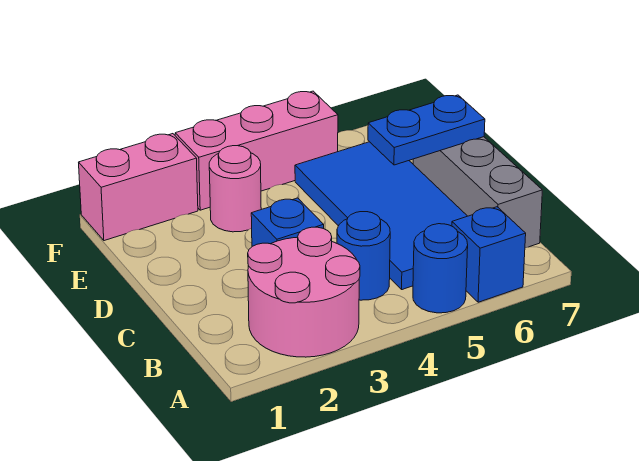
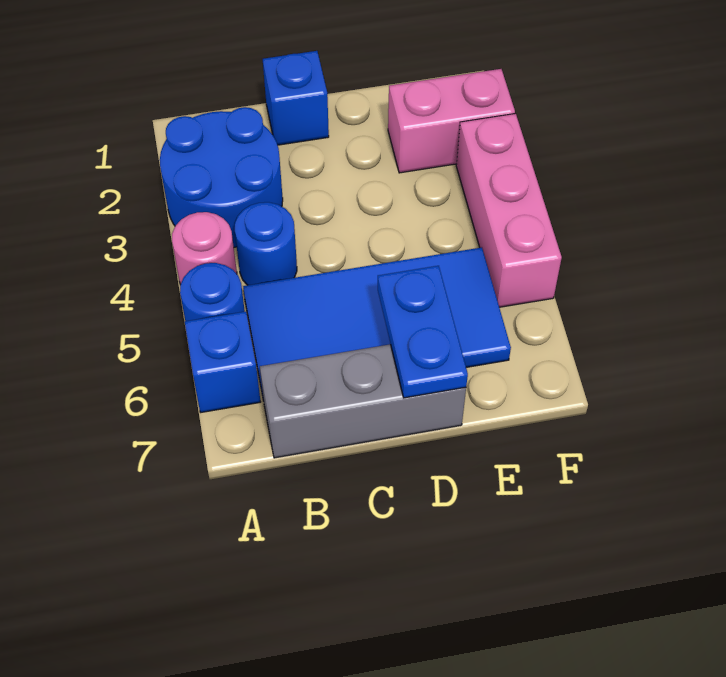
pink round brick A2:B3 level 1 -> blue round brick A2:B3 level 1
blue brick C3 level 1 -> blue brick C1 level 1
pink round brick E3 level 1 -> pink round brick A4 level 1
pink brick F1:F2 level 1 -> pink brick E2:F2 level 1

